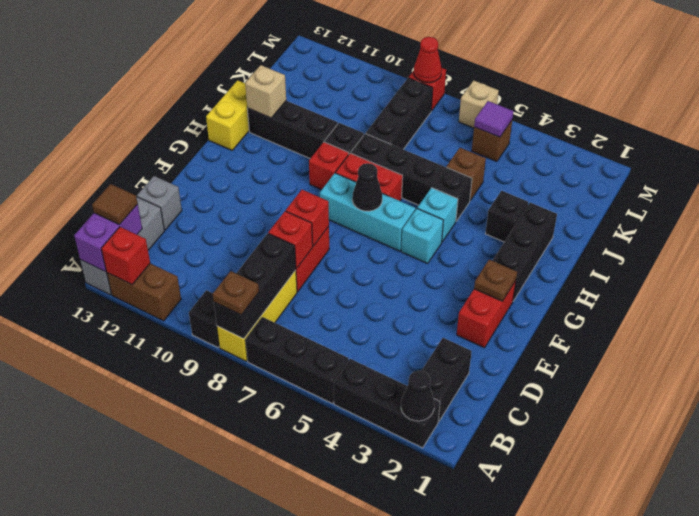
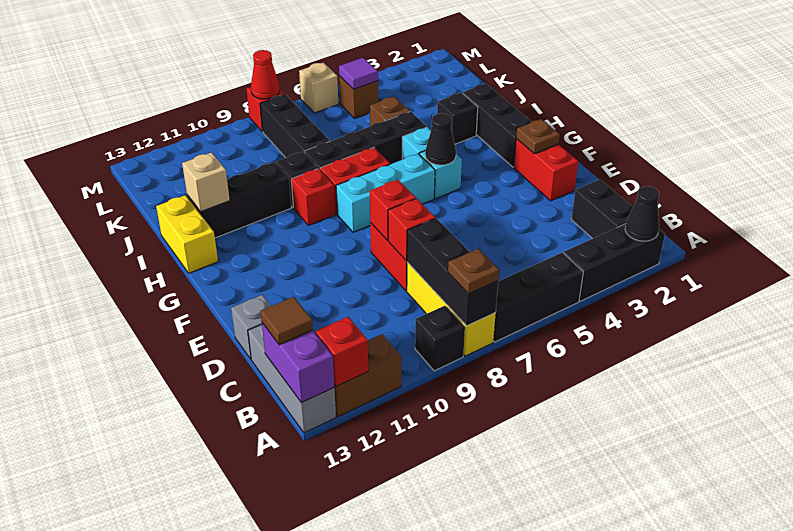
black cone G7 level 2 -> black cone G5 level 2

